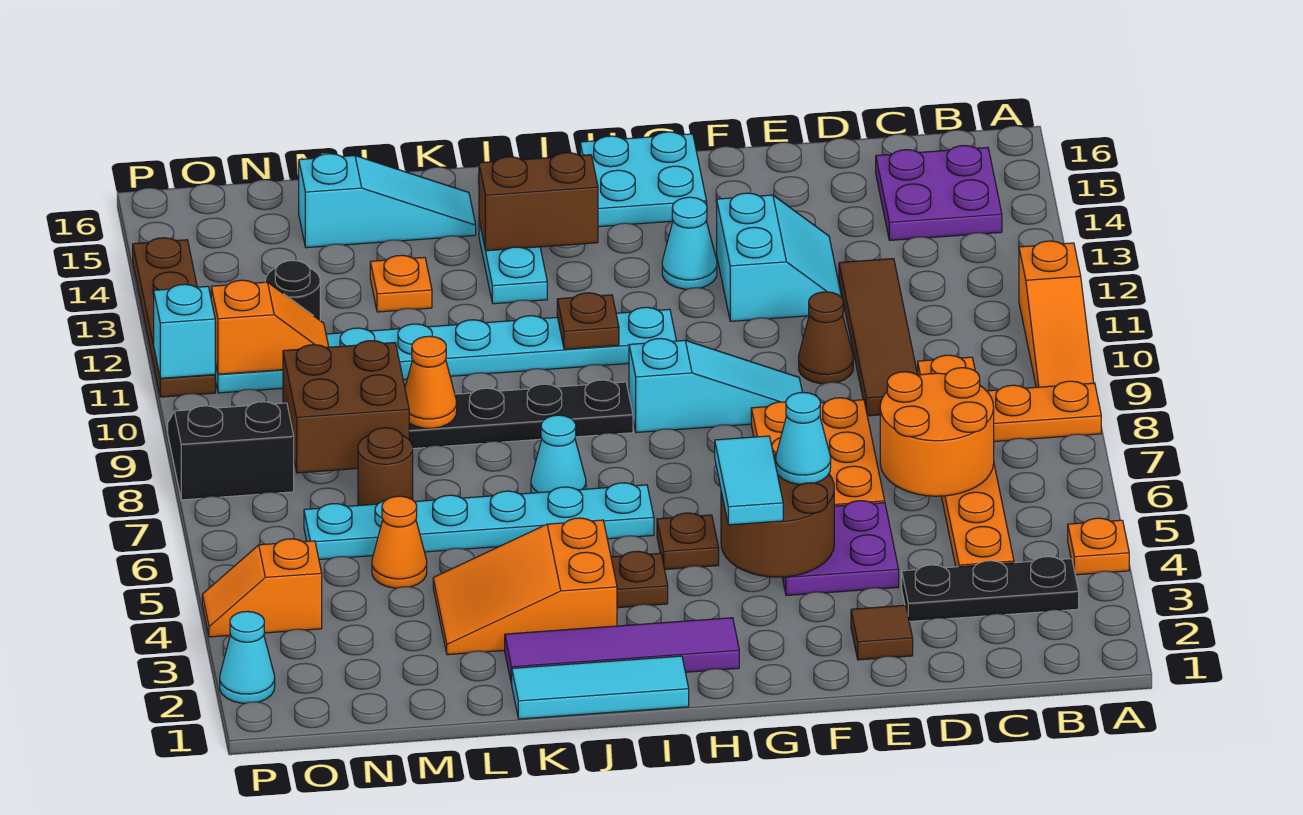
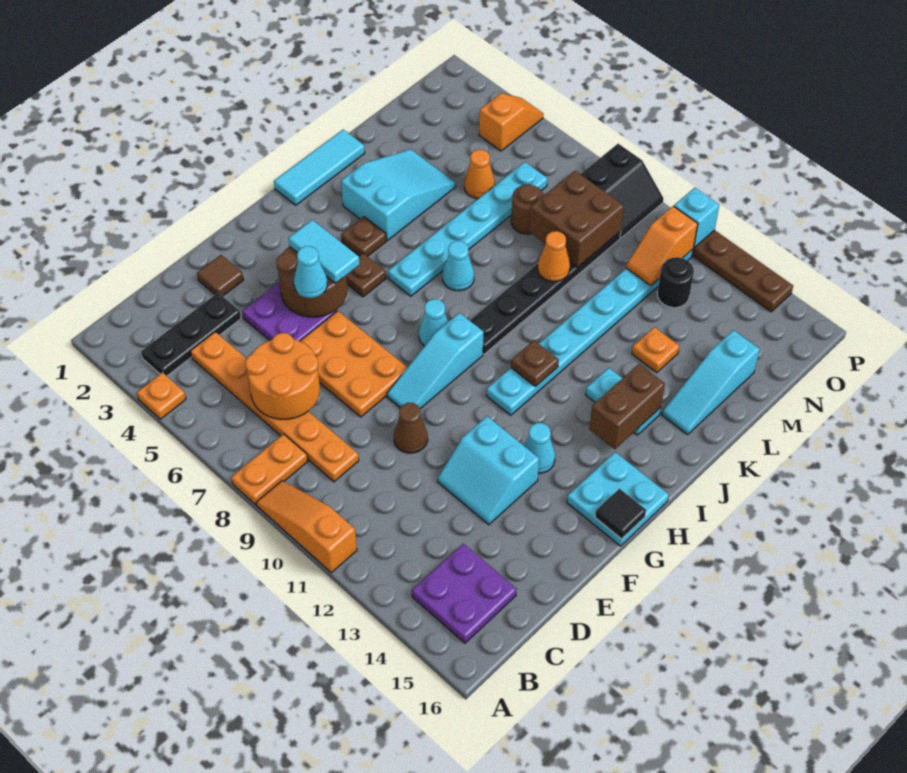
brown tile D9:D12 level 1 -> none
none -> black tile G16 level 2
purple tile H2:K2 level 1 -> none
orange slope J3:L4 level 1 top J -> cyan slope J3:L4 level 1 top J
cyan cone P2 level 1 -> cyan cone H8 level 1

